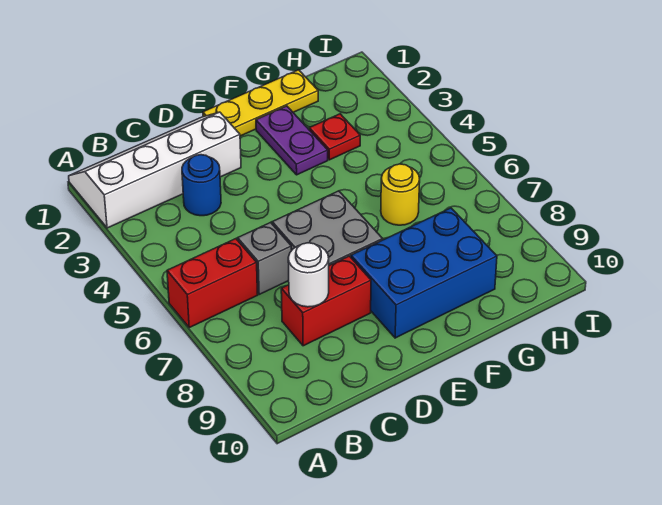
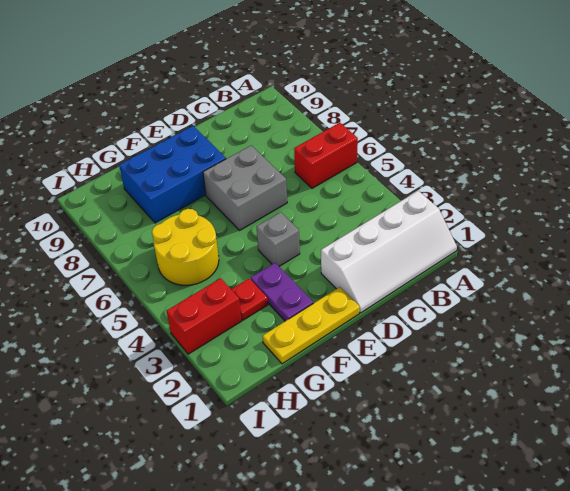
blue round brick C3 level 1 -> none
grey brick C6 level 1 -> grey brick E4 level 1
red brick C8:D8 level 1 -> red brick H3:I3 level 1
white round brick C8 level 2 -> none
yellow round brick G6 level 1 -> yellow round brick G5:H6 level 1

